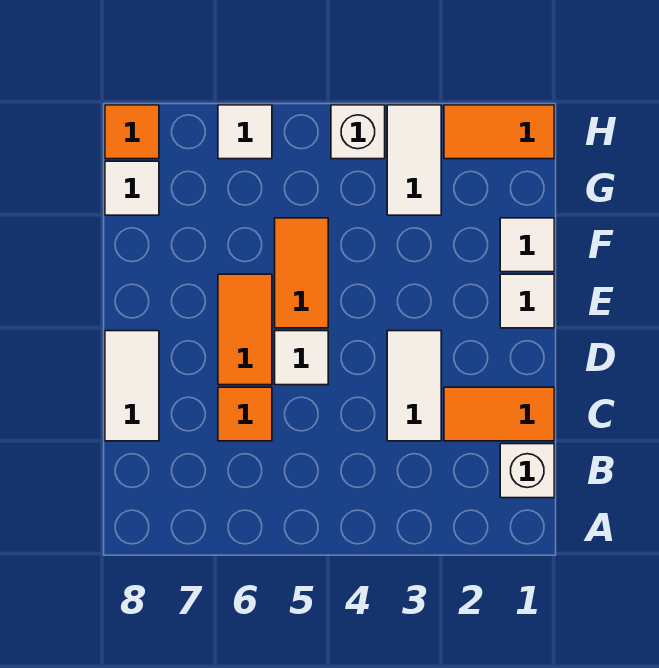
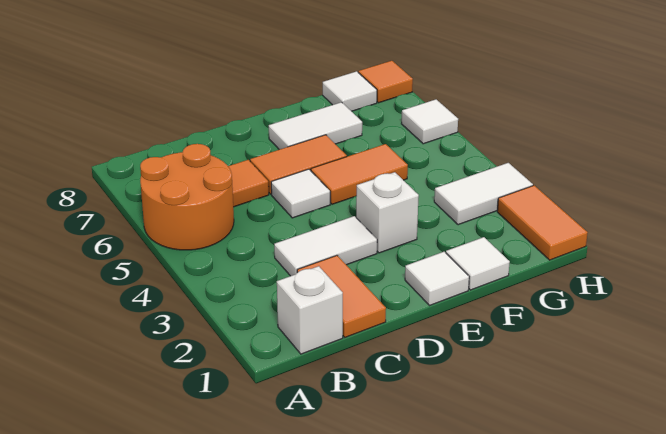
none -> orange round brick A5:B6 level 1
white tile C8:D8 level 1 -> white tile E7:F7 level 1
white brick H4 level 1 -> white brick E3 level 1

